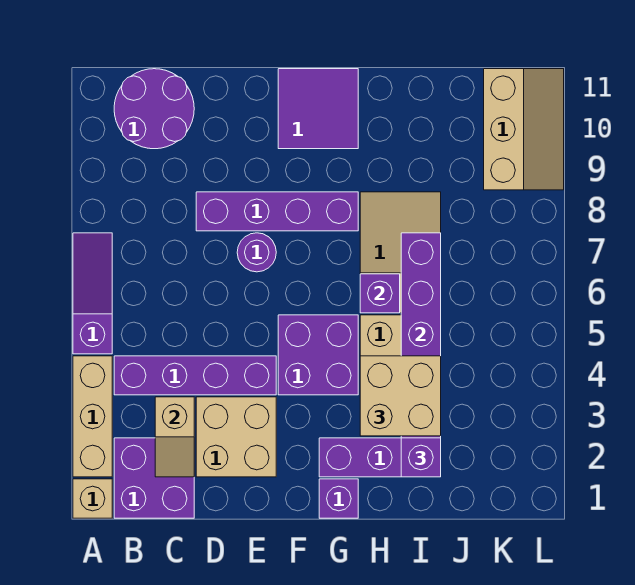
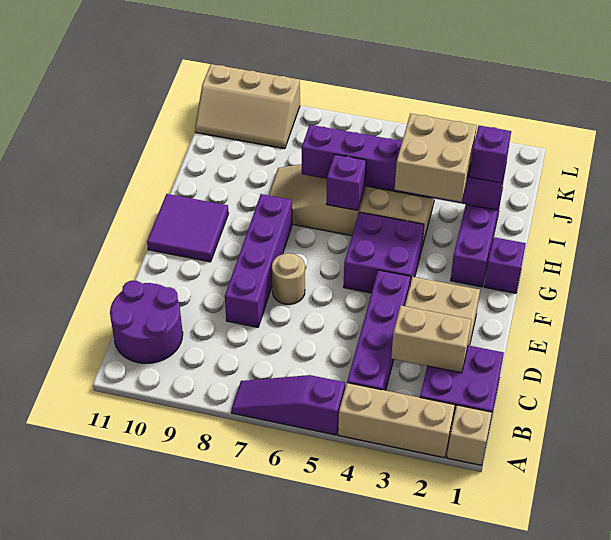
tan slope C2:C3 level 2 top 3 -> tan brick C2:C3 level 2
purple round brick E7 level 1 -> tan round brick E7 level 1
tan slope K9:L11 level 1 top K -> tan slope K9:L11 level 1 top L

